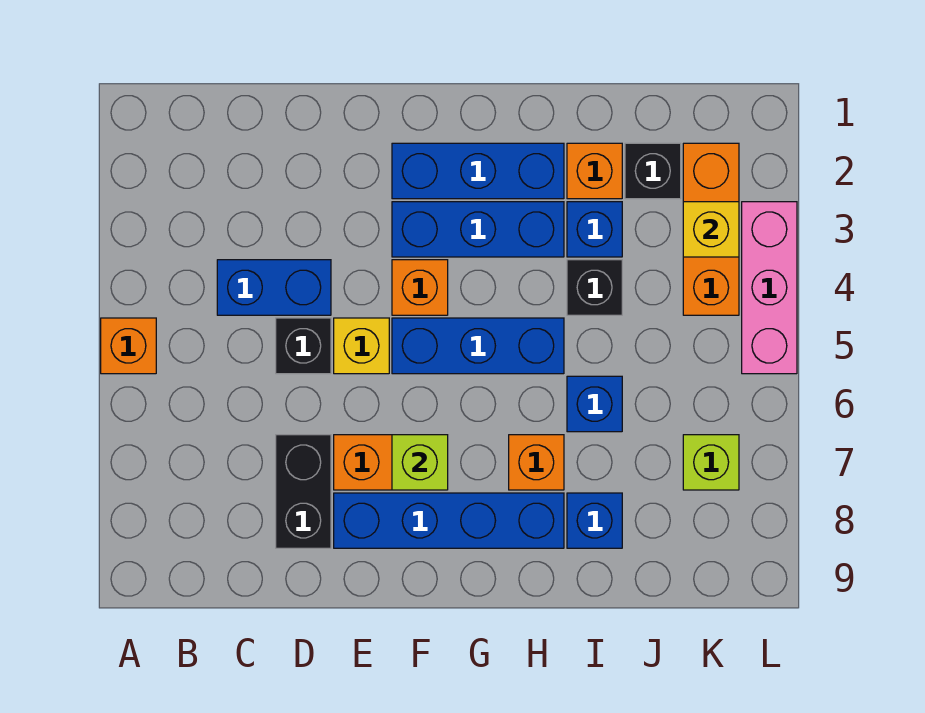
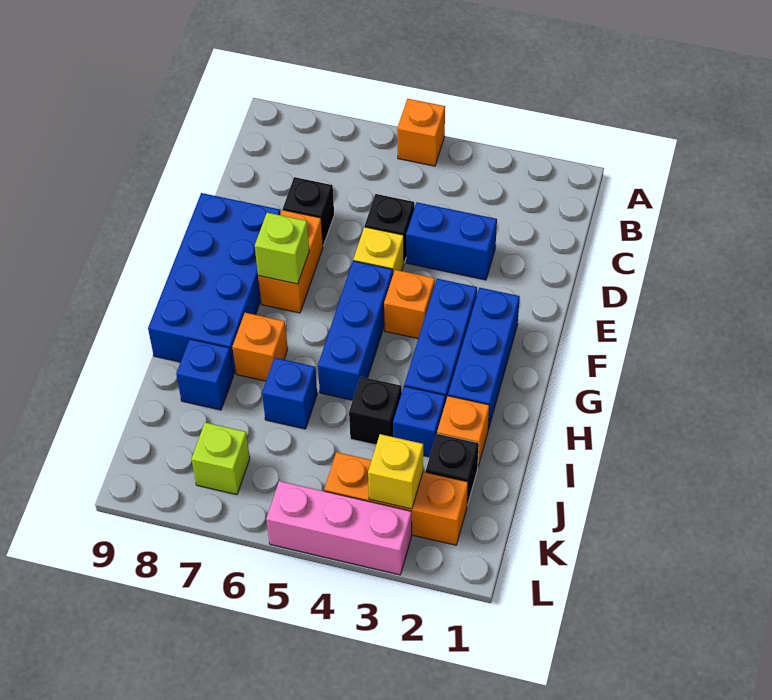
blue brick C4:D4 level 1 -> blue brick D3:D4 level 1
black brick D7:D8 level 1 -> black brick D7 level 1
blue brick E8:H8 level 1 -> blue brick E8:H9 level 1

